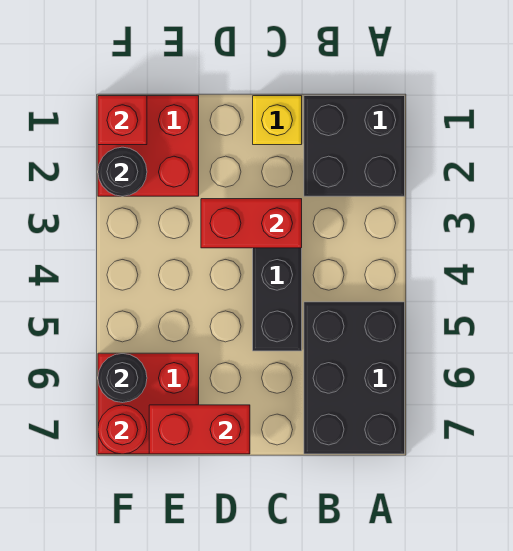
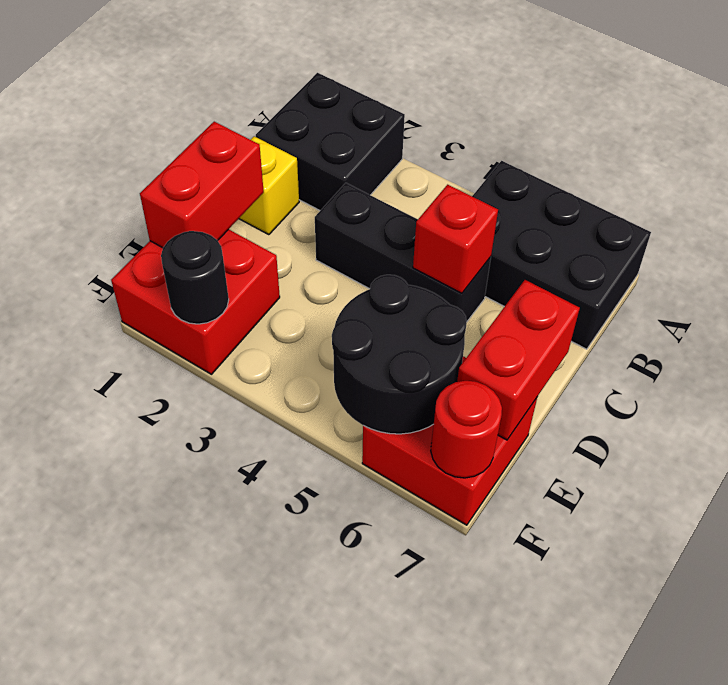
red brick C3:D3 level 2 -> red brick D1:E1 level 2
red brick F1 level 2 -> red brick C5 level 2
black round brick F6 level 2 -> black round brick E5:F6 level 2

